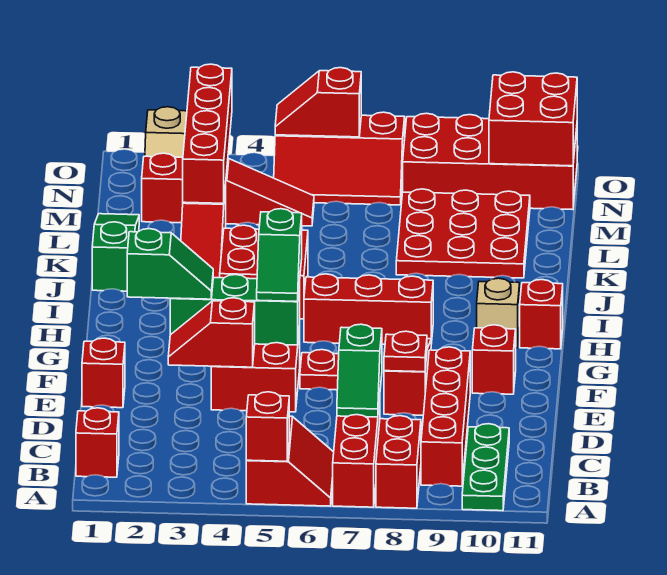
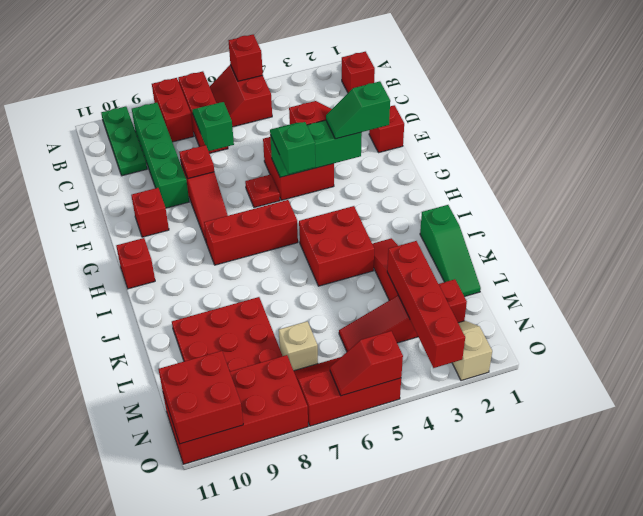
red brick B9:E9 level 1 -> green brick B9:E9 level 1
tan brick H10 level 1 -> tan brick M7 level 1
red slope O5:O6 level 2 top 6 -> red slope O5:O6 level 2 top 5

